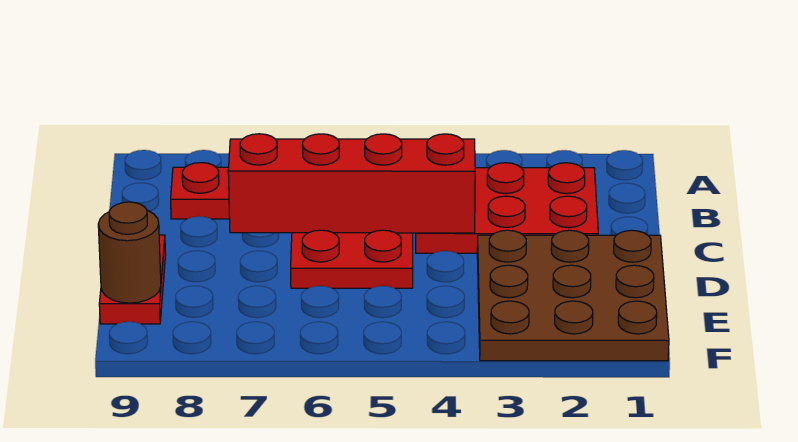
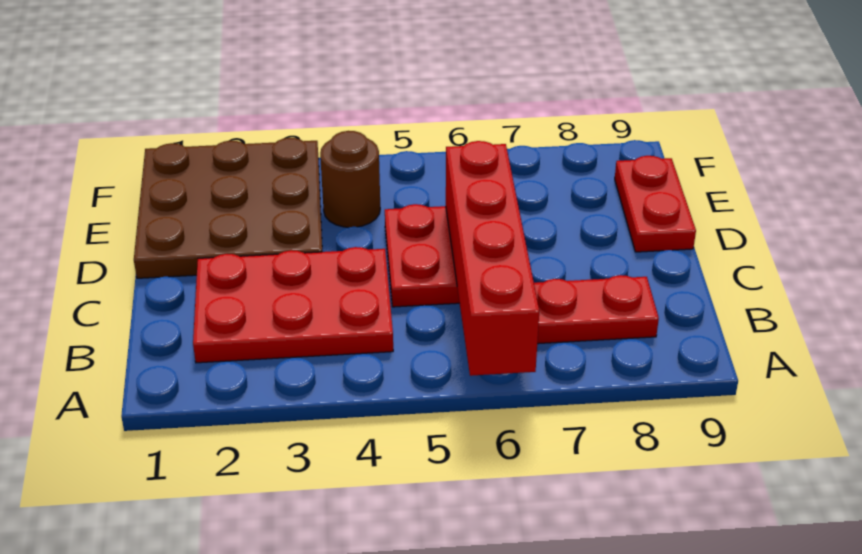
red brick C4:C7 level 2 -> red brick A6:D6 level 2
brown round brick E9 level 2 -> brown round brick E4 level 1

